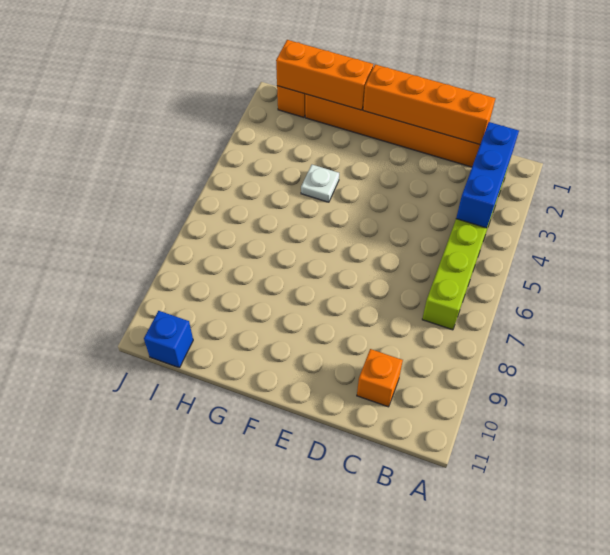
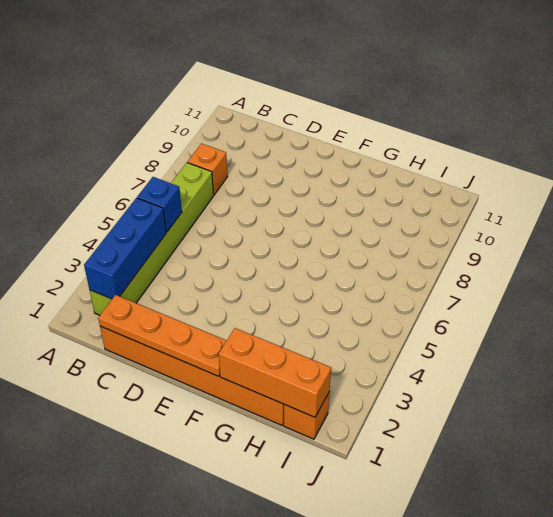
orange brick C1:F1 level 2 -> orange plate C1:F1 level 2
orange brick C10 level 1 -> orange brick B8 level 1
white plate G4 level 1 -> none
blue brick I11 level 1 -> blue brick B5 level 2

